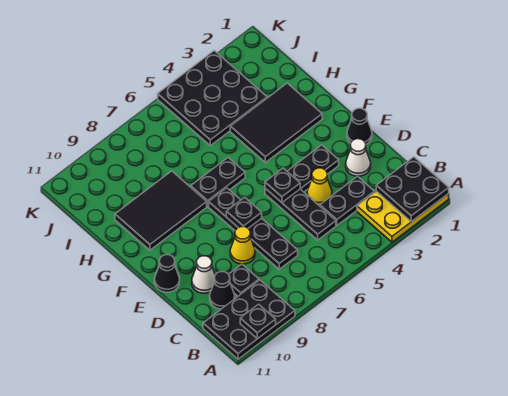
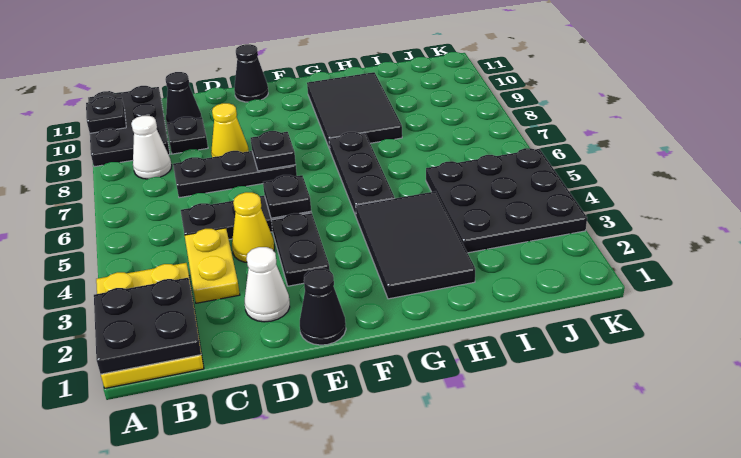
black plate C3:C4 level 1 -> yellow plate C3:C4 level 1
black plate C7:F7 level 1 -> black plate C7:E7 level 1
white cone D10 level 1 -> white cone B8 level 1
black plate G6:G7 level 1 -> black plate G5:G7 level 1

